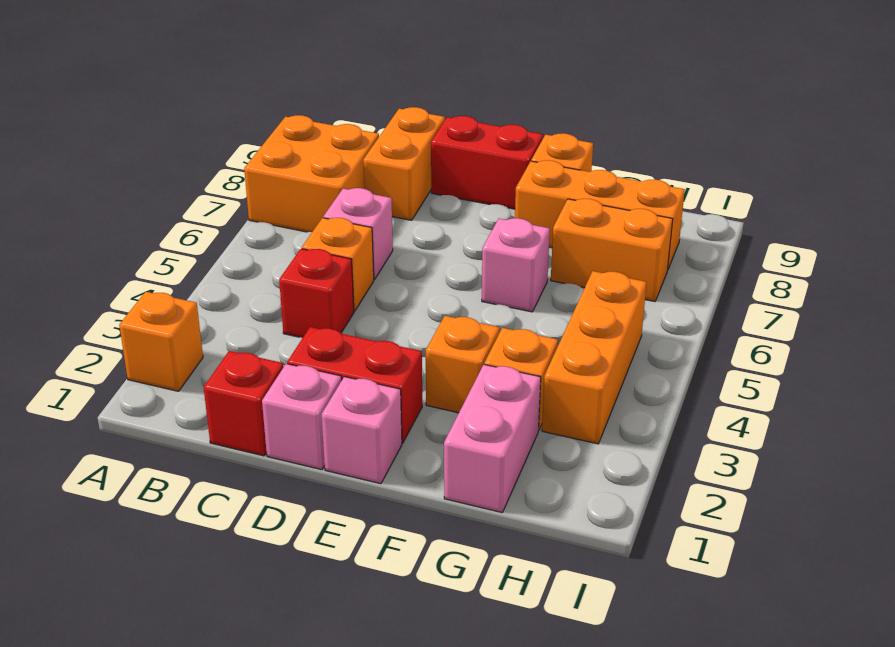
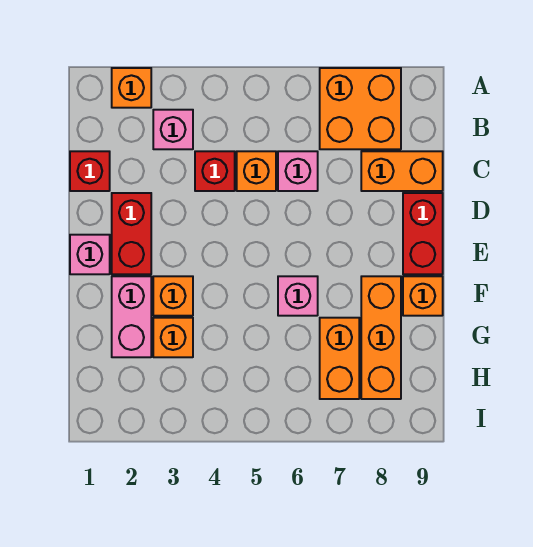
pink brick D1 level 1 -> pink brick B3 level 1
pink brick G1:G2 level 1 -> pink brick F2:G2 level 1
orange brick H3:H5 level 1 -> none

